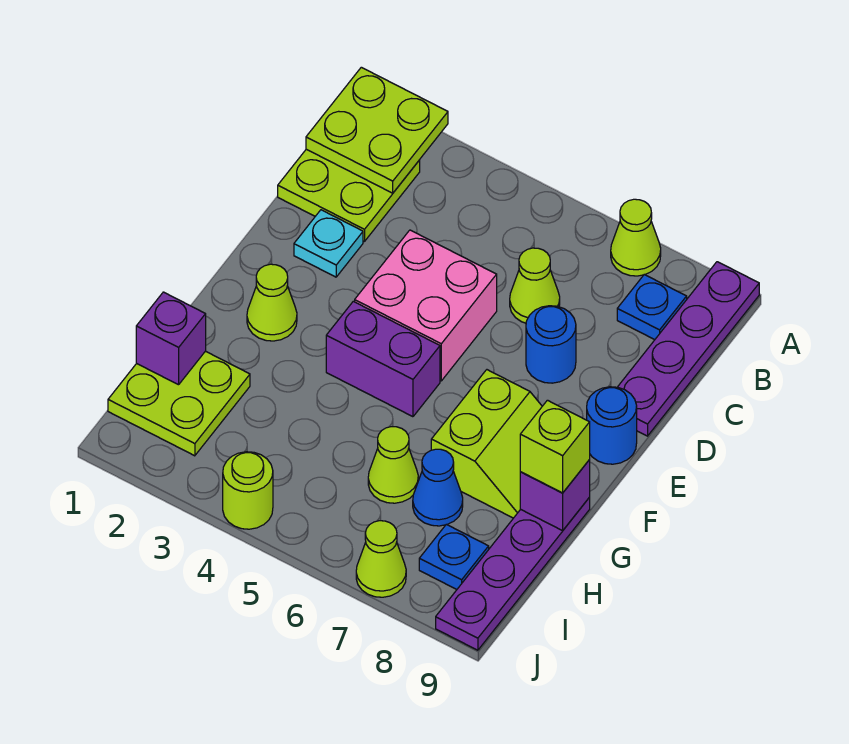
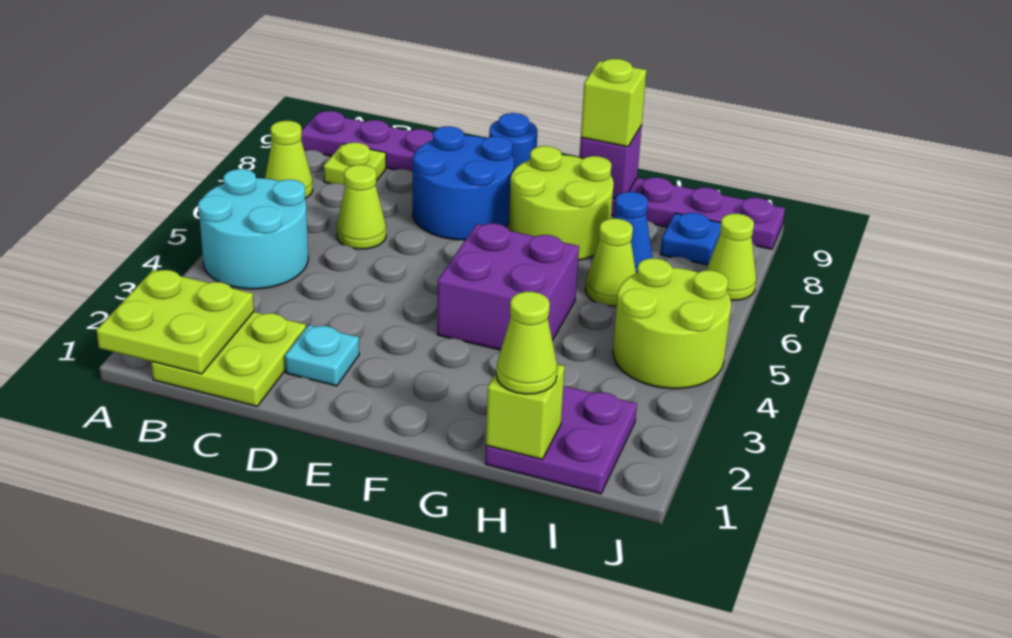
none -> cyan round brick A4:B5 level 1
blue plate B8 level 1 -> lime plate B8 level 1
pink brick D4:E5 level 1 -> none
blue round brick D7 level 1 -> blue round brick D7:E8 level 1
lime cone F2 level 1 -> lime cone H1 level 3
purple brick F4:F5 level 1 -> purple brick F4:G5 level 1
lime slope F7:G8 level 1 top 7 -> lime round brick F7:G8 level 1
lime plate H1:I2 level 1 -> purple plate H1:I2 level 1
purple brick H1 level 2 -> lime brick H1 level 2
lime round brick J4 level 1 -> lime round brick I4:J5 level 1

